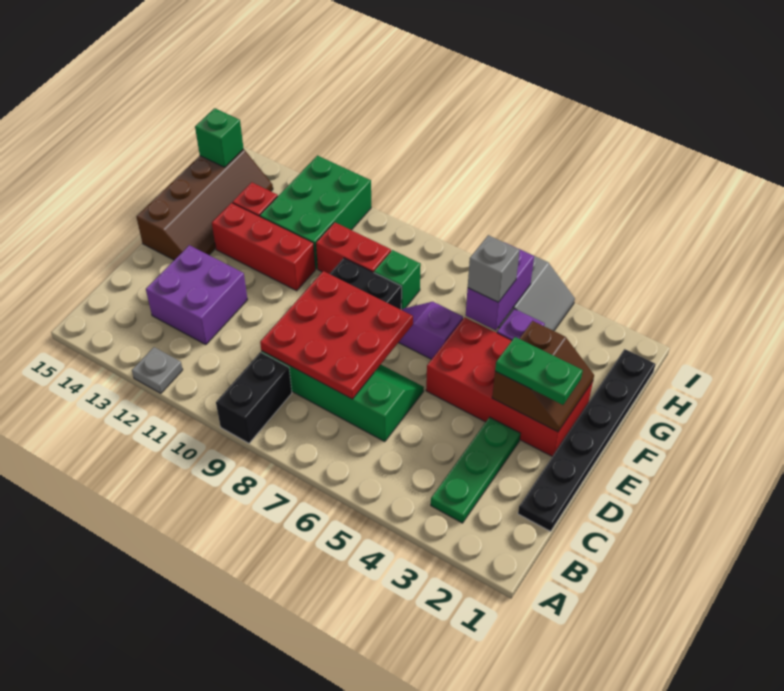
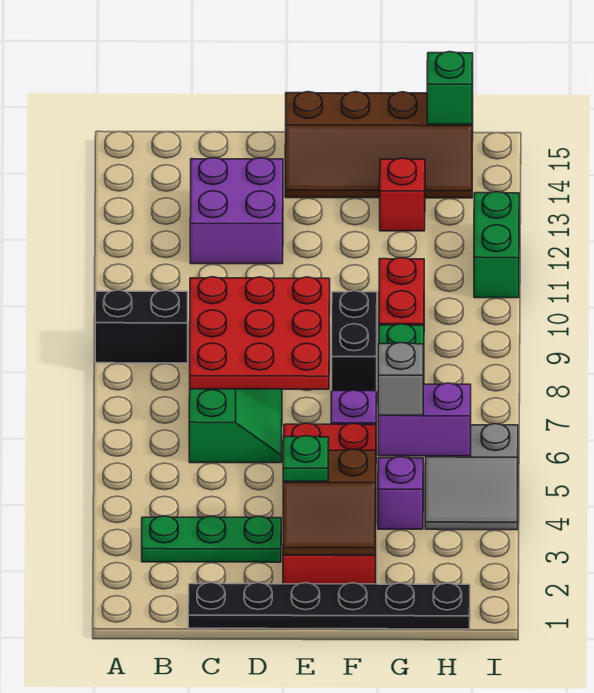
grey plate A12 level 1 -> none
green plate E2:E3 level 3 -> green plate E3 level 3
red brick F11:F13 level 1 -> none
green brick G11:I12 level 1 -> green brick I11:I12 level 1

